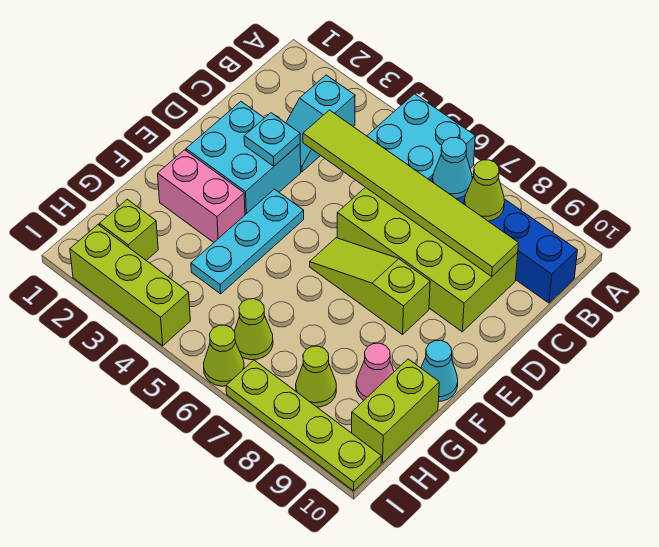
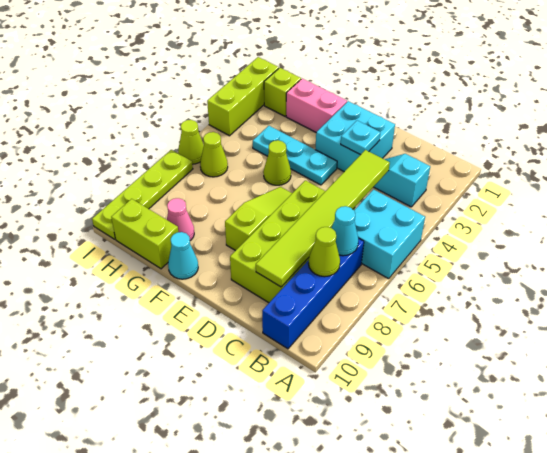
pink brick F2:F3 level 1 -> pink brick F2:G2 level 1
lime cone H8 level 1 -> lime cone F5 level 1

